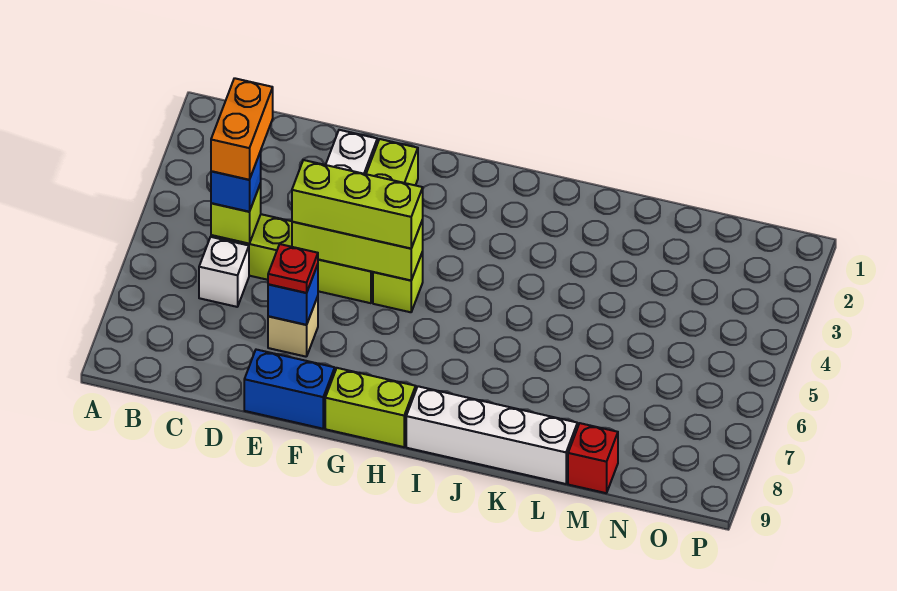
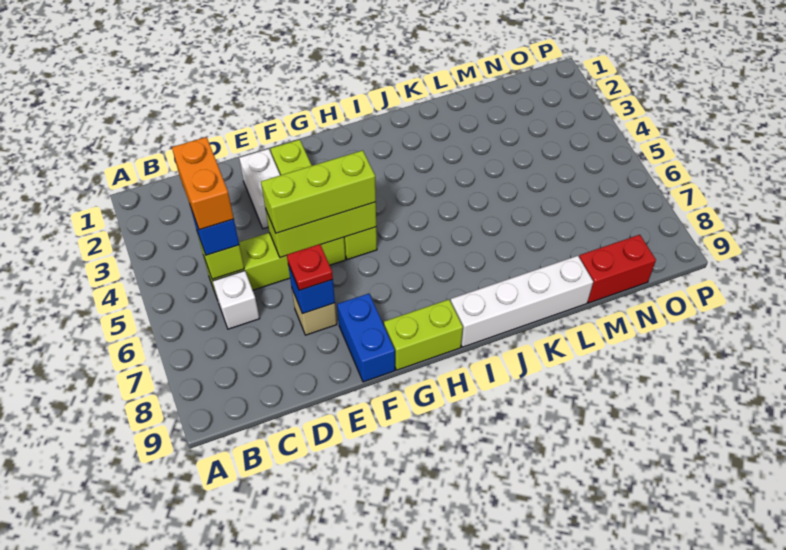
blue brick E9:F9 level 1 -> blue brick F8:F9 level 1
red brick M9 level 1 -> red brick M9:N9 level 1

